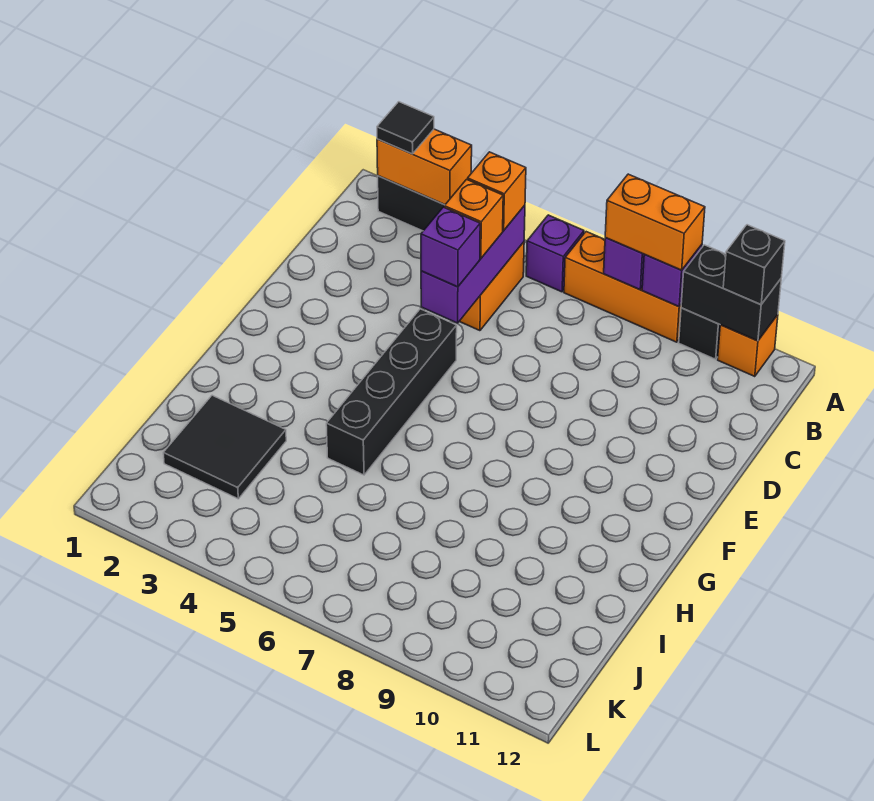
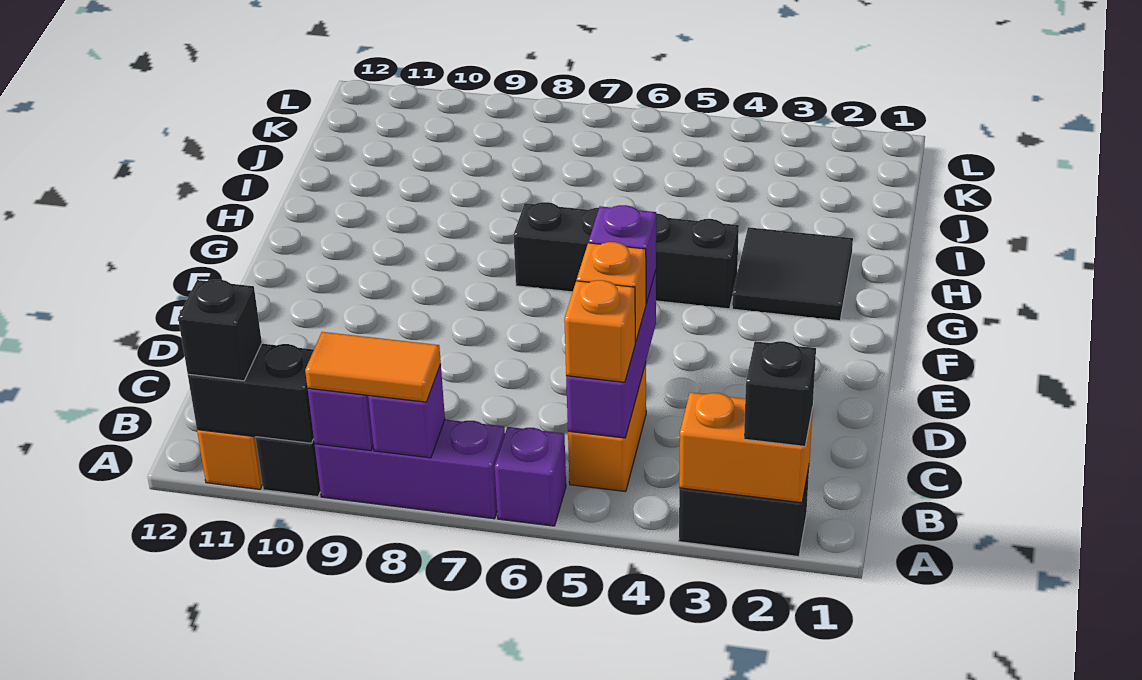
black tile A2 level 3 -> black brick A2 level 3
orange brick A7:A9 level 1 -> purple brick A7:A9 level 1
orange brick A8:A9 level 3 -> orange tile A8:A9 level 3
black brick E5:H5 level 1 -> black brick G4:G7 level 1
black tile I2:J3 level 1 -> black tile G2:H3 level 1

